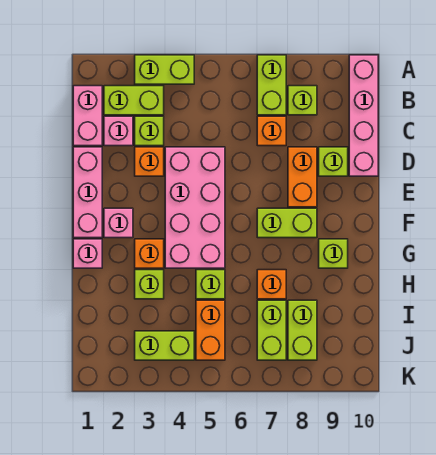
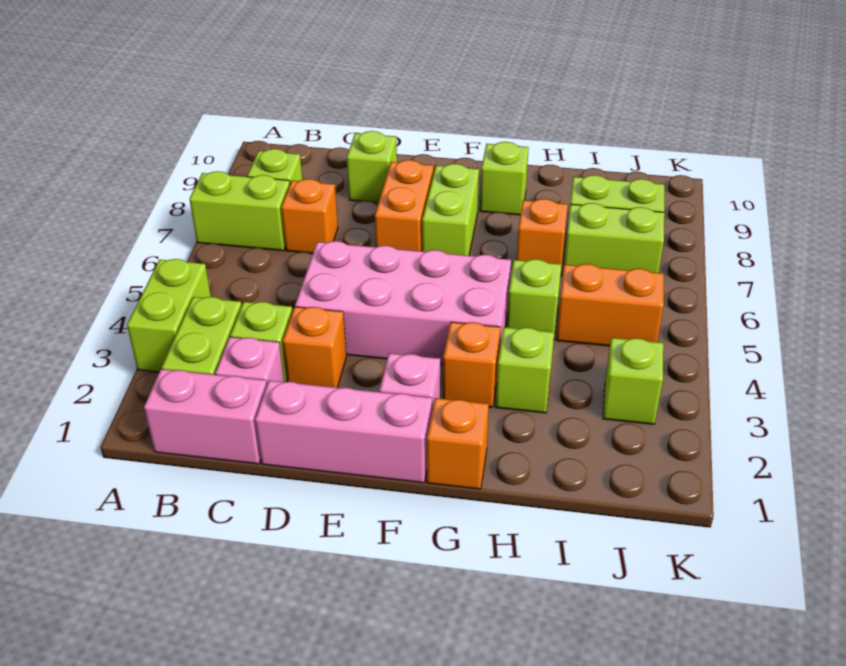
pink brick A10:D10 level 1 -> none
orange brick D8:E8 level 1 -> orange brick E7:E8 level 1
pink brick G1 level 1 -> orange brick G1 level 1
lime brick J3:J4 level 1 -> lime brick J3 level 1

